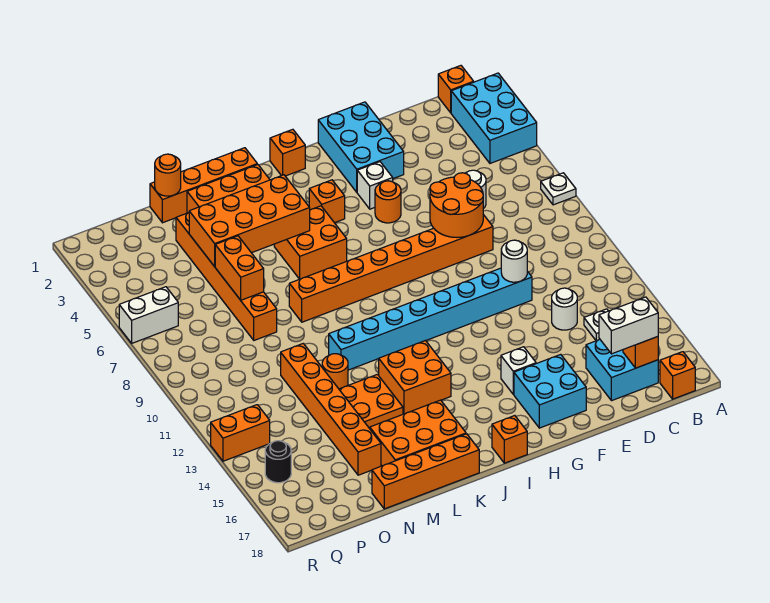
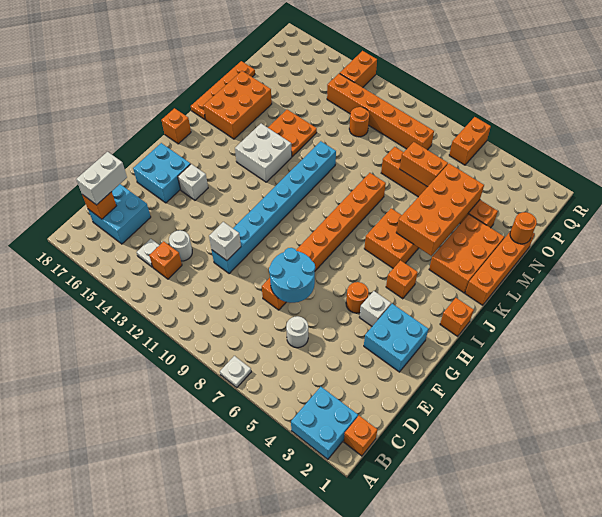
cyan brick A2:B4 level 1 -> cyan brick A2:B3 level 1
orange brick B18 level 1 -> orange brick C13 level 1
orange round brick E7:F8 level 2 -> cyan round brick E7:F8 level 2
white round brick E11 level 2 -> white brick E11 level 2
cyan brick F1:G3 level 1 -> cyan brick F2:G3 level 1
orange brick J13:K14 level 1 -> white brick J13:K14 level 1
orange brick K18:N18 level 1 -> orange plate K18:N18 level 1
orange round brick M12 level 1 -> orange round brick O11 level 1
orange brick N11:N16 level 1 -> orange brick P8:P13 level 1
white brick Q6:R6 level 1 -> orange brick Q6:R6 level 1
black round brick Q15 level 1 -> none

